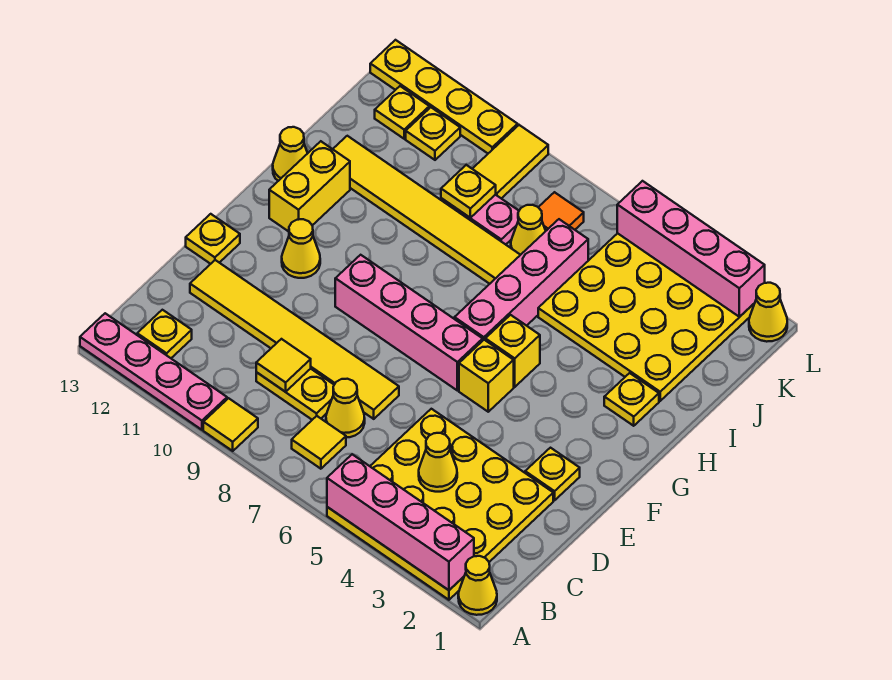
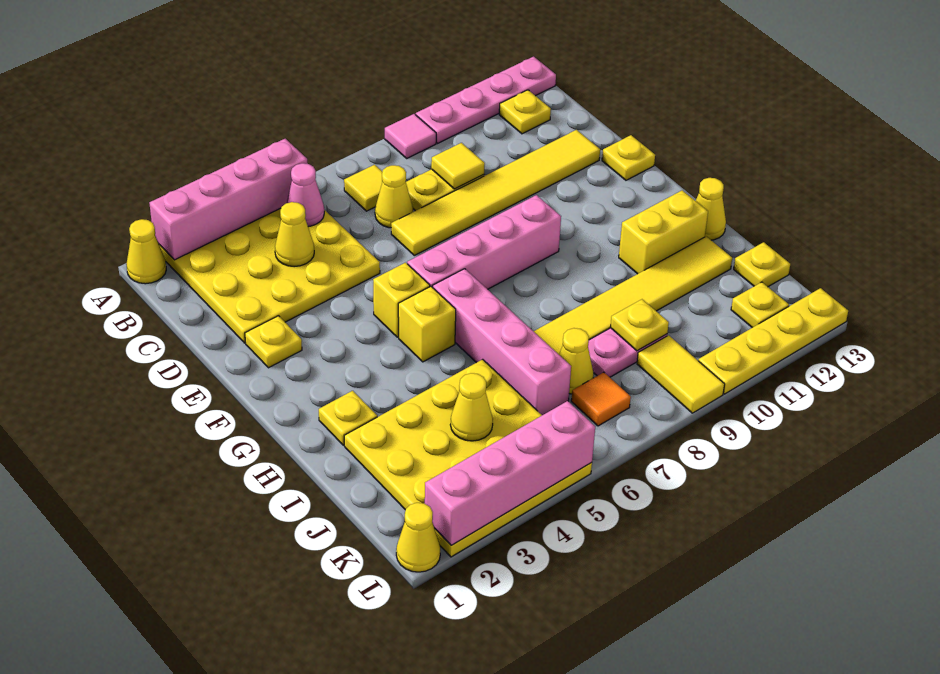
yellow tile A9 level 1 -> pink tile A9 level 1
none -> pink cone B5 level 2
yellow cone F11 level 1 -> yellow cone J4 level 2
yellow brick G12:H12 level 1 -> yellow brick H11:H12 level 1
yellow plate K11 level 1 -> yellow plate J13 level 1

